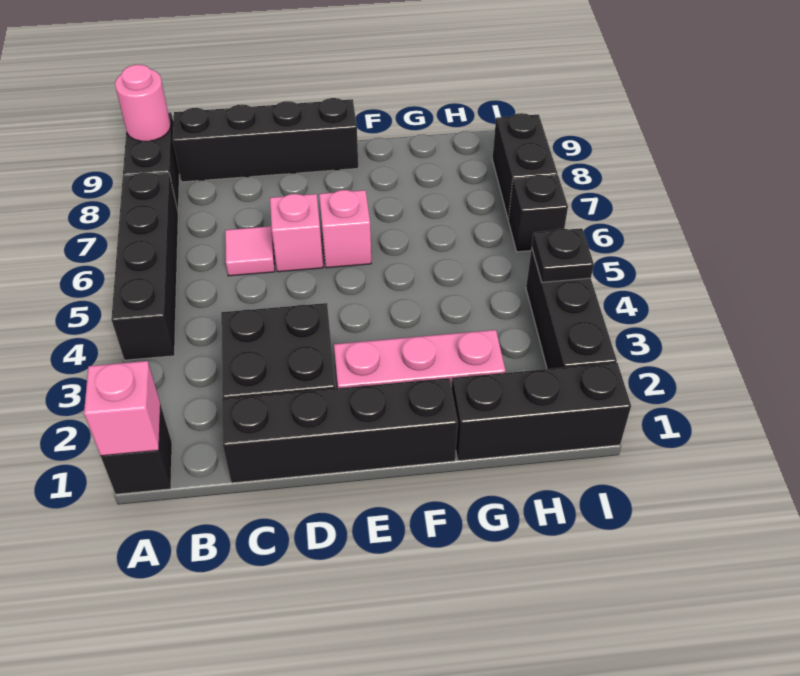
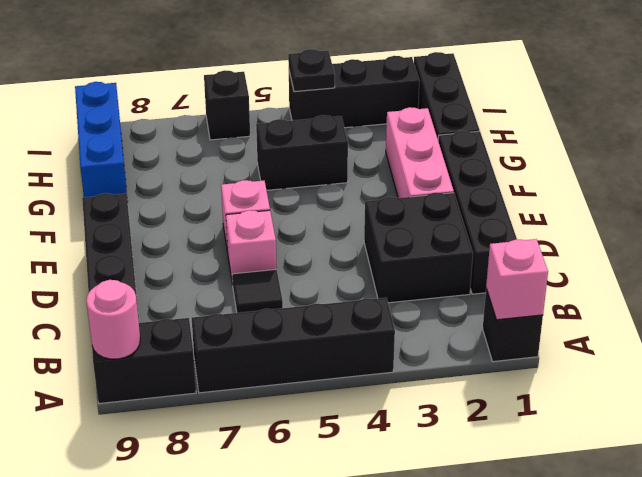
pink tile C6 level 1 -> black tile C6 level 1
none -> blue brick G9:I9 level 1
black brick I7:I8 level 1 -> black brick G4:G5 level 1

